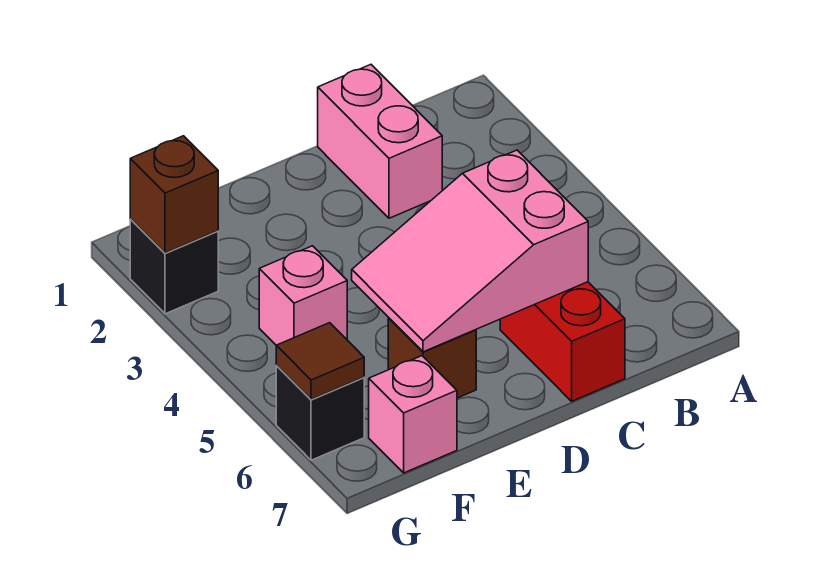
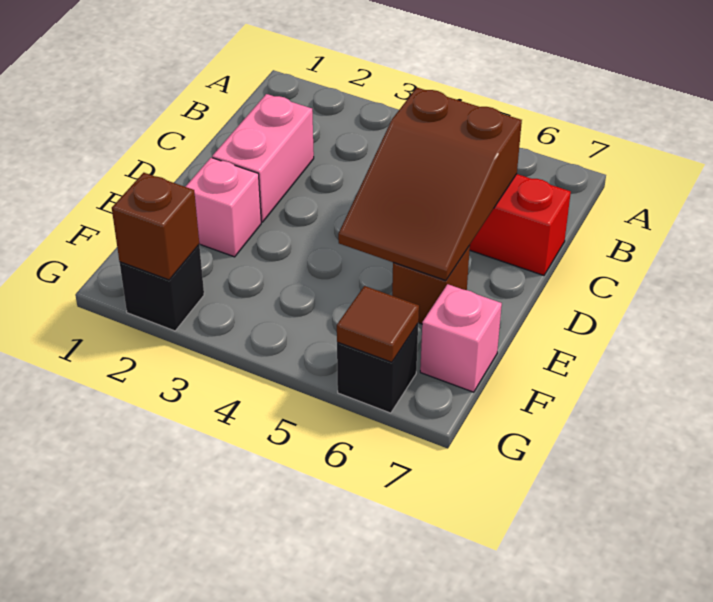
pink brick C1:C2 level 1 -> pink brick C2:D2 level 1
pink slope C5:E6 level 2 top C -> brown slope C5:E6 level 2 top C
pink brick F4 level 1 -> pink brick E2 level 1

